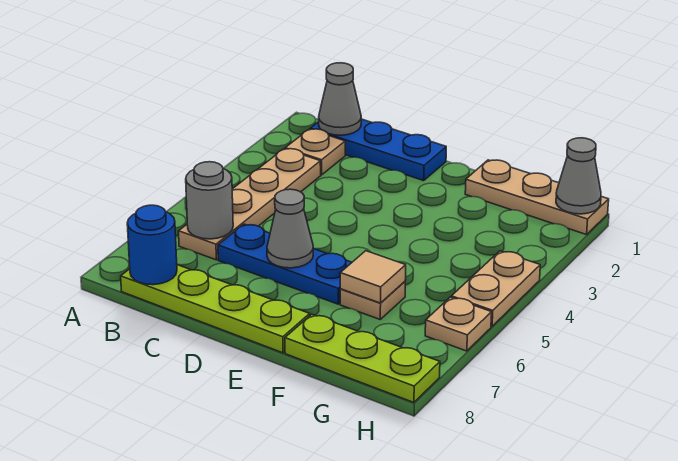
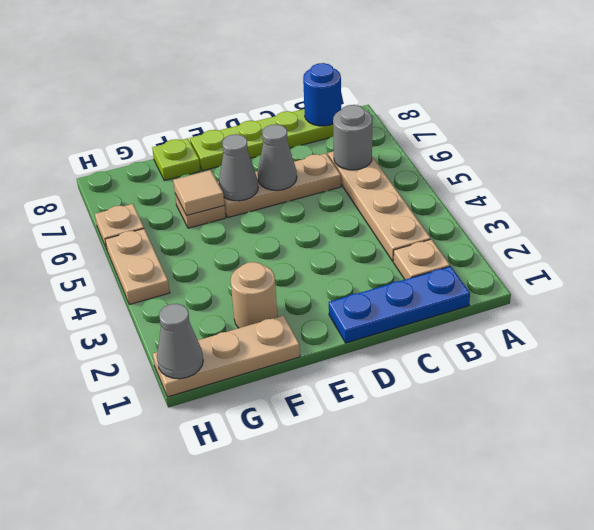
grey cone B1 level 2 -> grey cone E6 level 2
blue plate C6:E6 level 1 -> tan plate C6:E6 level 1
none -> tan round brick F2 level 1
lime plate F8:H8 level 1 -> lime plate F8 level 1

